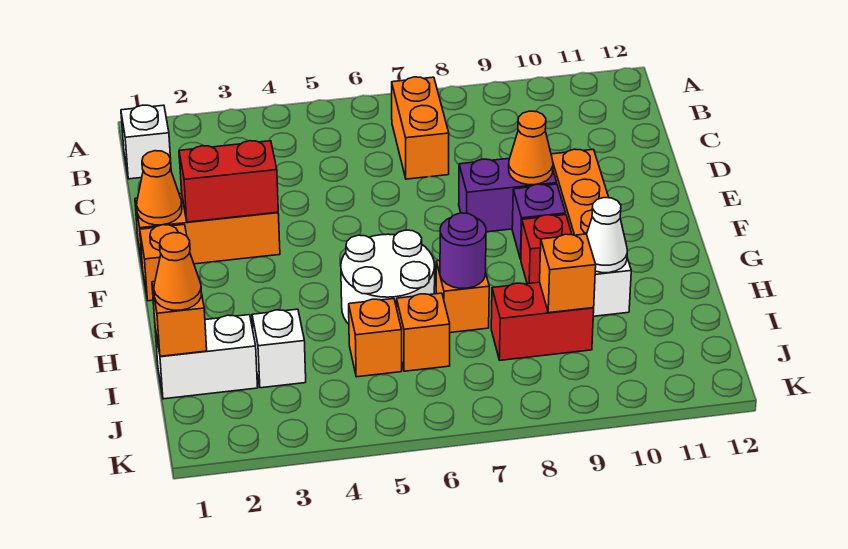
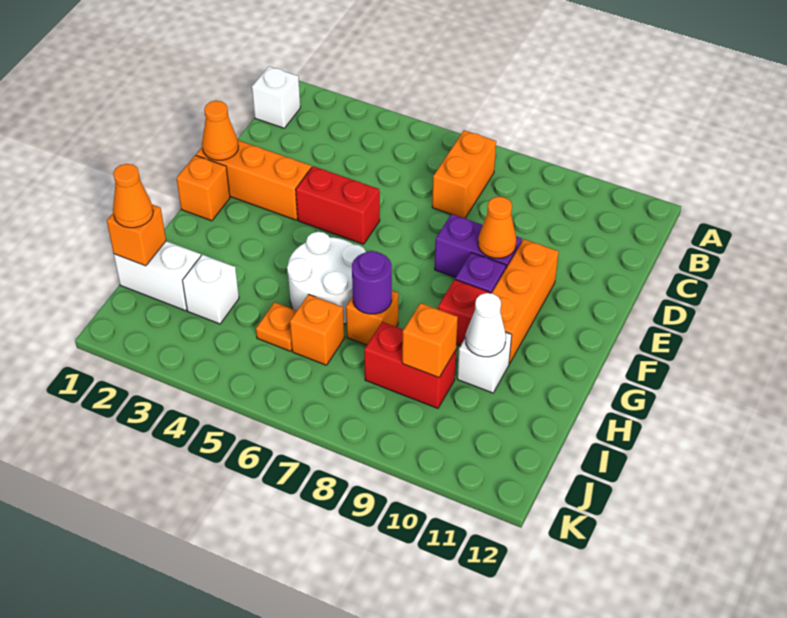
red brick E2:E3 level 2 -> red brick E4:E5 level 1
orange brick I5 level 1 -> orange plate I5 level 1

